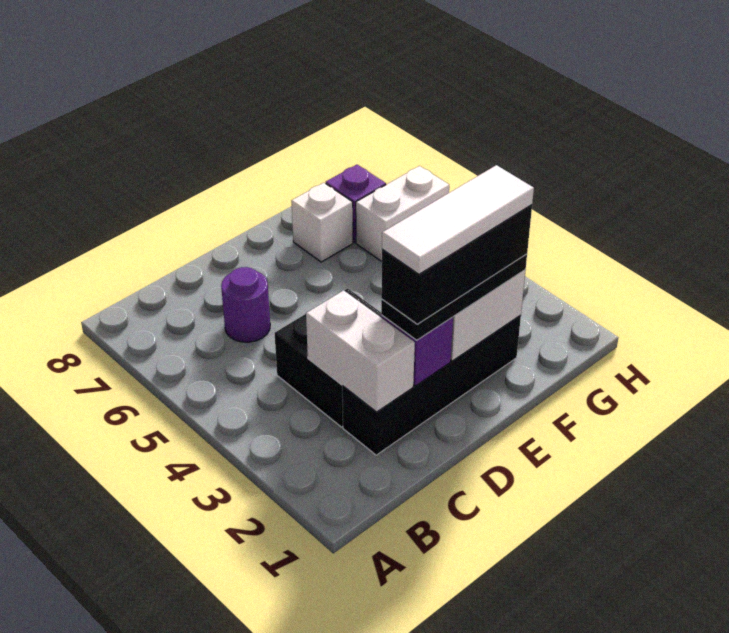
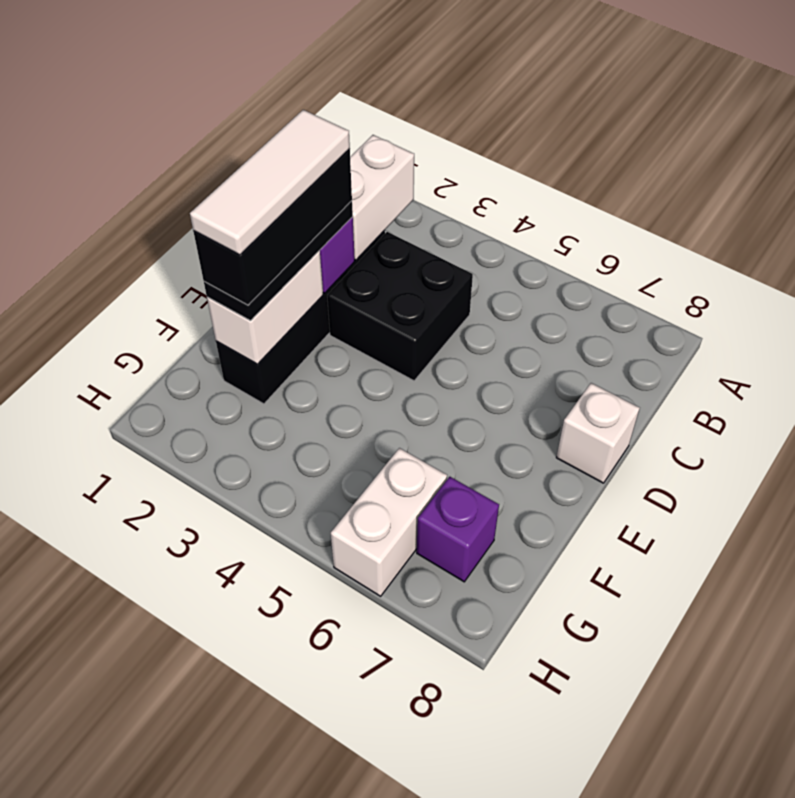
white brick C2:C3 level 2 -> white brick B2:C2 level 2
purple round brick C6 level 1 -> none
white brick F7 level 1 -> white brick D8 level 1

